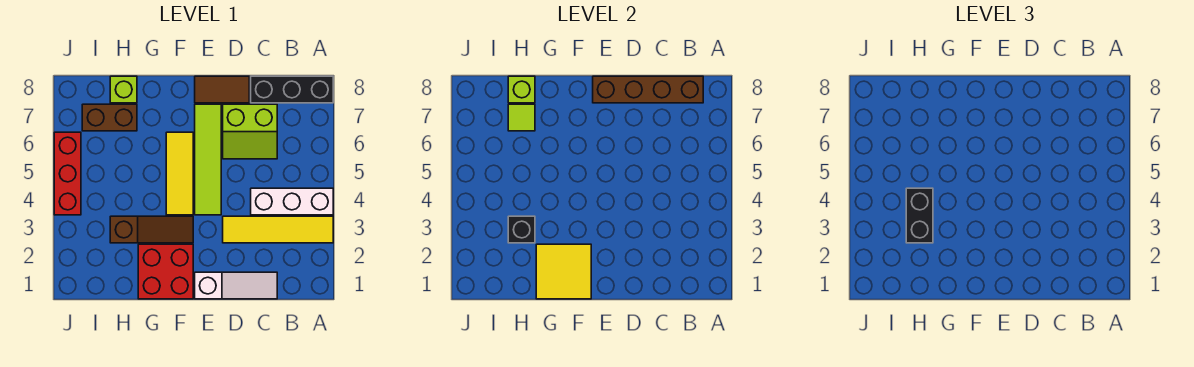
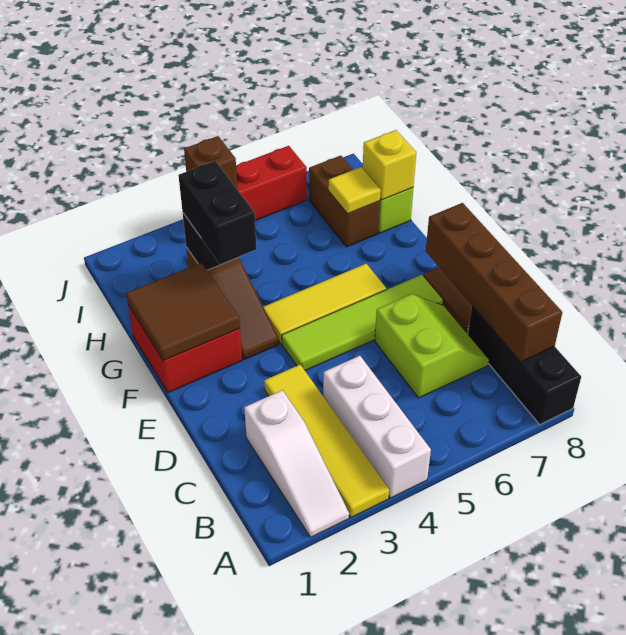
white slope C1:E1 level 1 top E -> white slope A2:C2 level 1 top C
lime slope C6:D7 level 1 top 7 -> lime slope C6:D7 level 1 top 6
yellow tile F1:G2 level 2 -> brown tile F1:G2 level 2
black brick H3:H4 level 3 -> black brick G3:H3 level 3
lime tile H7 level 2 -> yellow tile H7 level 2
lime brick H8 level 2 -> yellow brick H8 level 2
none -> brown brick J4 level 2

